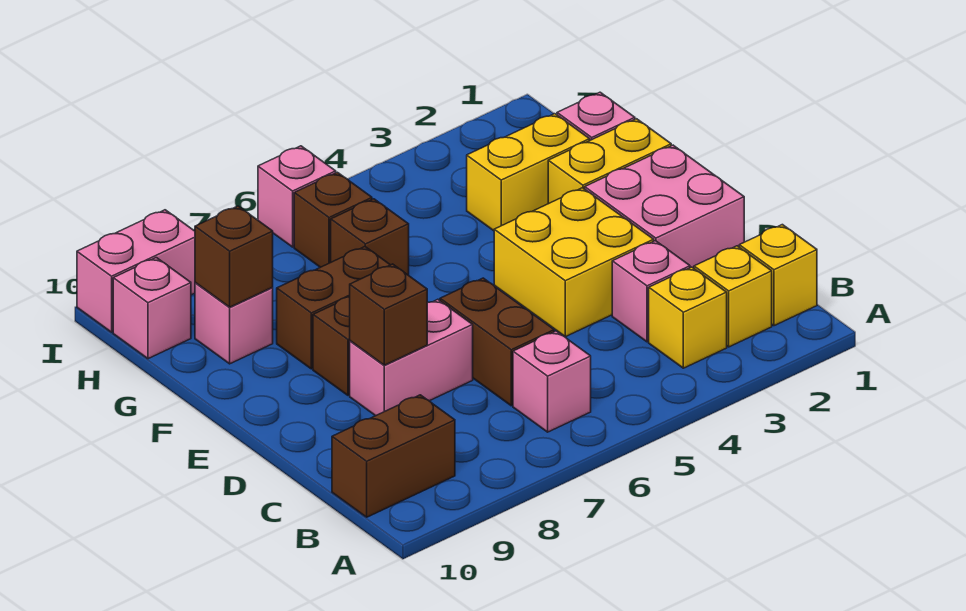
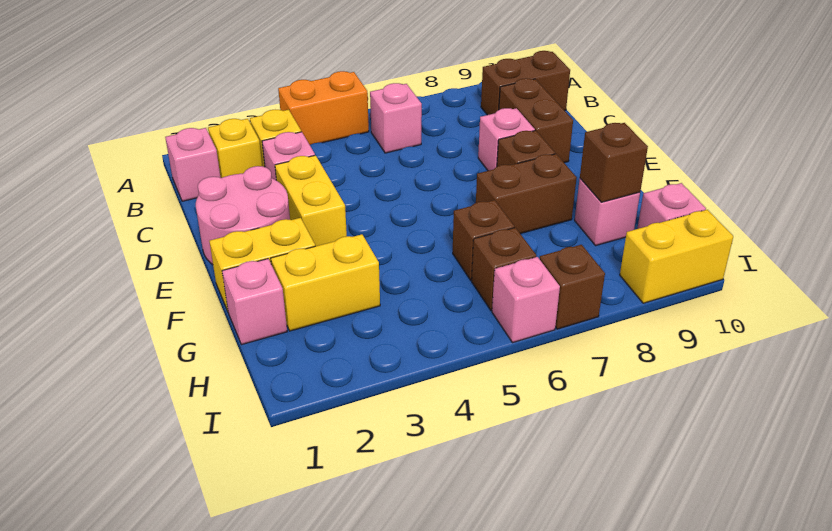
none -> orange brick A4:A5 level 1
yellow brick B1 level 1 -> pink brick B1 level 1
brown brick C6:D6 level 1 -> brown brick C9:D9 level 1
pink brick D1:E2 level 1 -> pink round brick D1:E2 level 1
yellow brick D3:E4 level 1 -> yellow brick D3:E3 level 1
pink brick D7:D8 level 1 -> pink brick D8 level 1
brown brick D8 level 2 -> brown brick I7 level 1
pink brick I9:I10 level 1 -> yellow brick I9:I10 level 1

